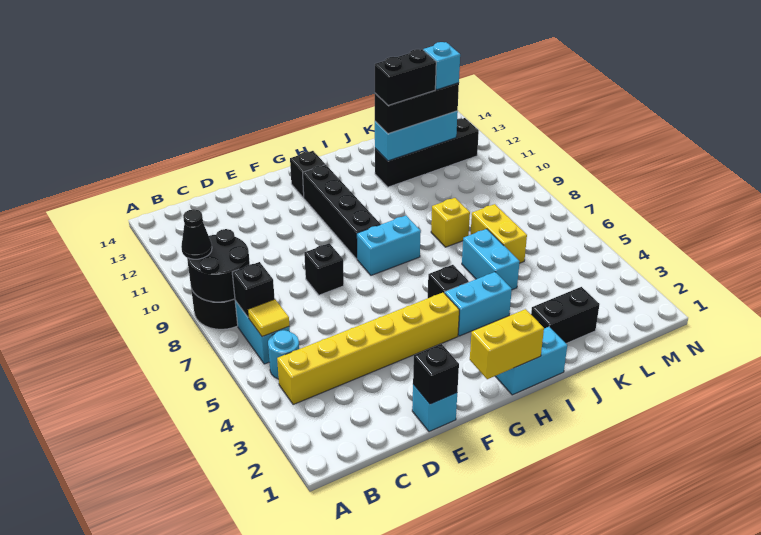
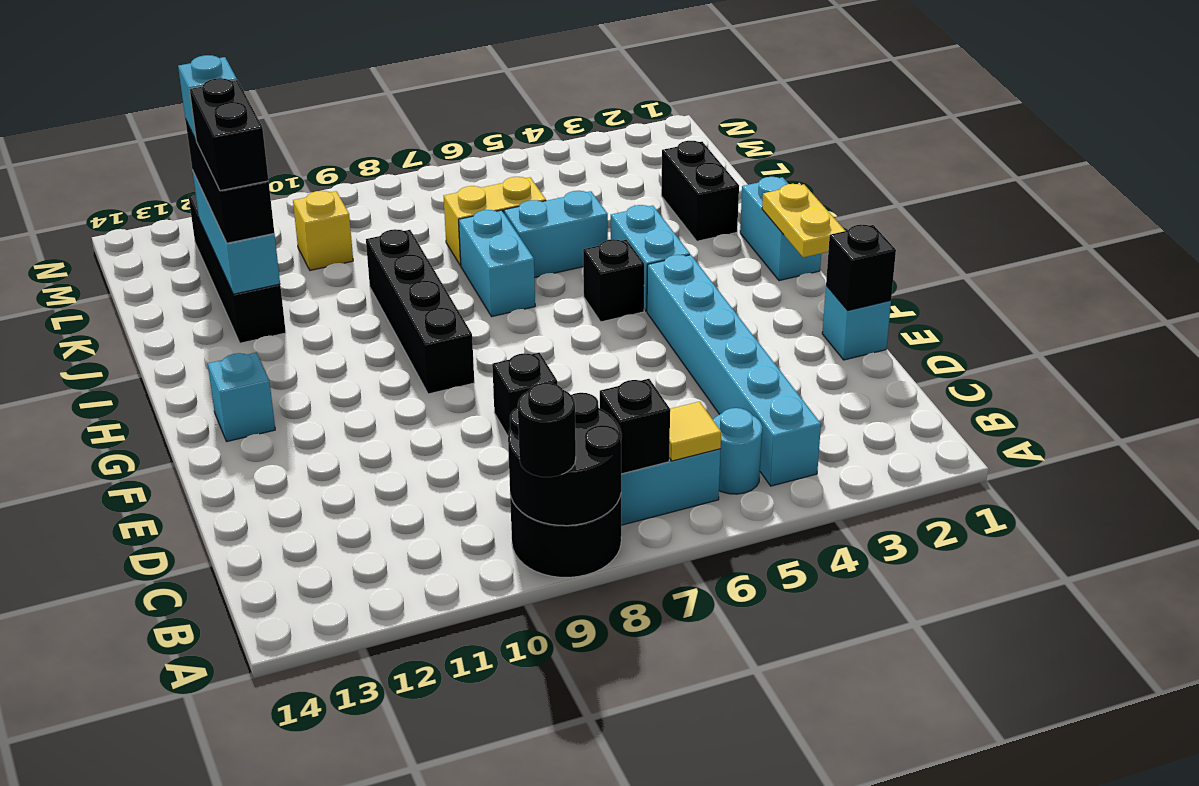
black cone A9 level 3 -> black round brick A9 level 3
yellow brick B4:G4 level 1 -> cyan brick B4:G4 level 1
yellow brick G1:H1 level 2 -> yellow plate G1:H1 level 2
cyan brick G8:H8 level 1 -> cyan brick I7:J7 level 1
black brick G9:G12 level 1 -> black brick G9:J9 level 1
black brick G13 level 1 -> cyan brick G13 level 1
yellow brick J8 level 1 -> yellow brick L10 level 1

